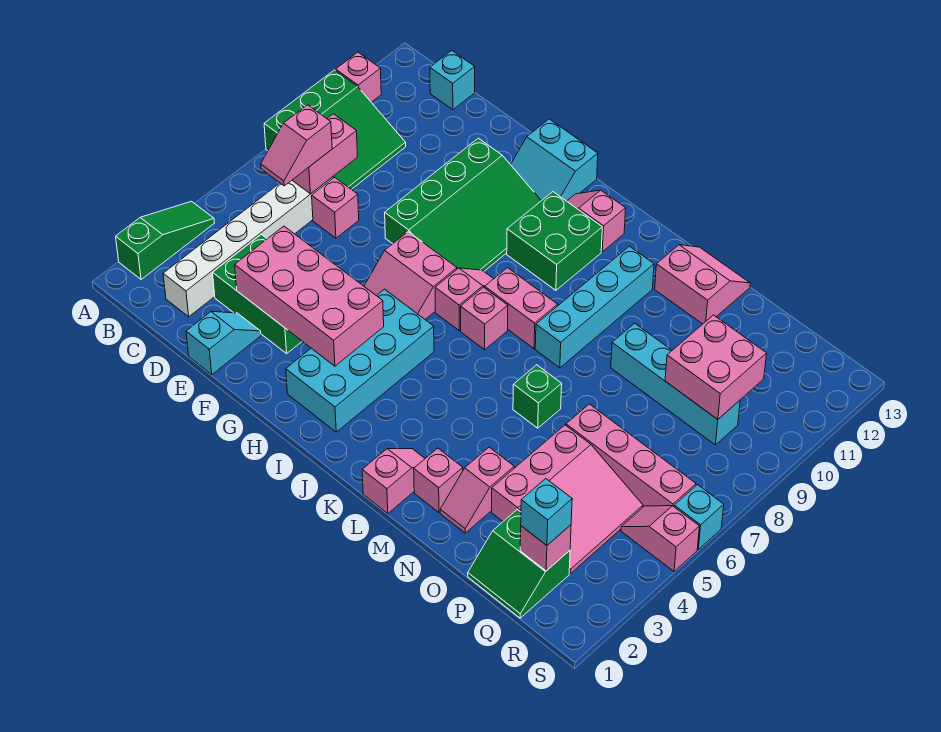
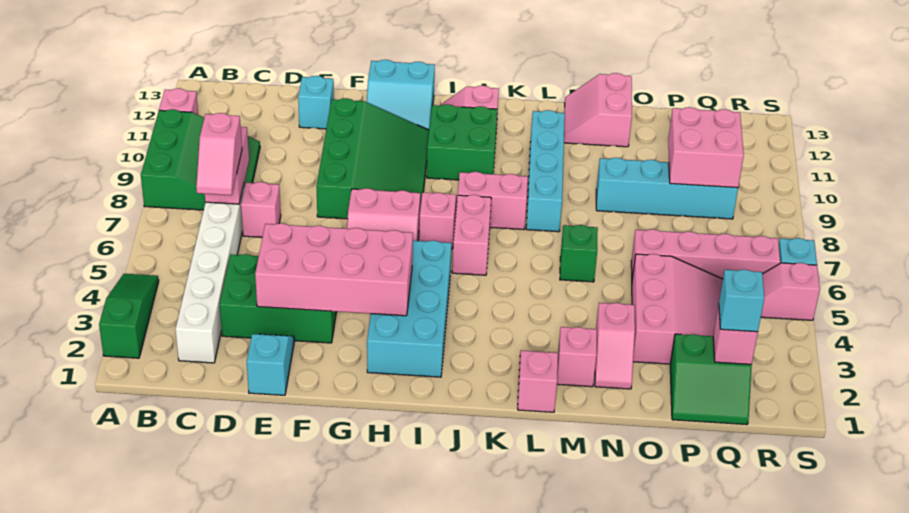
cyan brick C13 level 1 -> cyan brick E12 level 1
pink brick J7 level 1 -> pink brick J6:J7 level 1
pink slope M12:N13 level 1 top 12 -> pink slope M12:N13 level 1 top N

